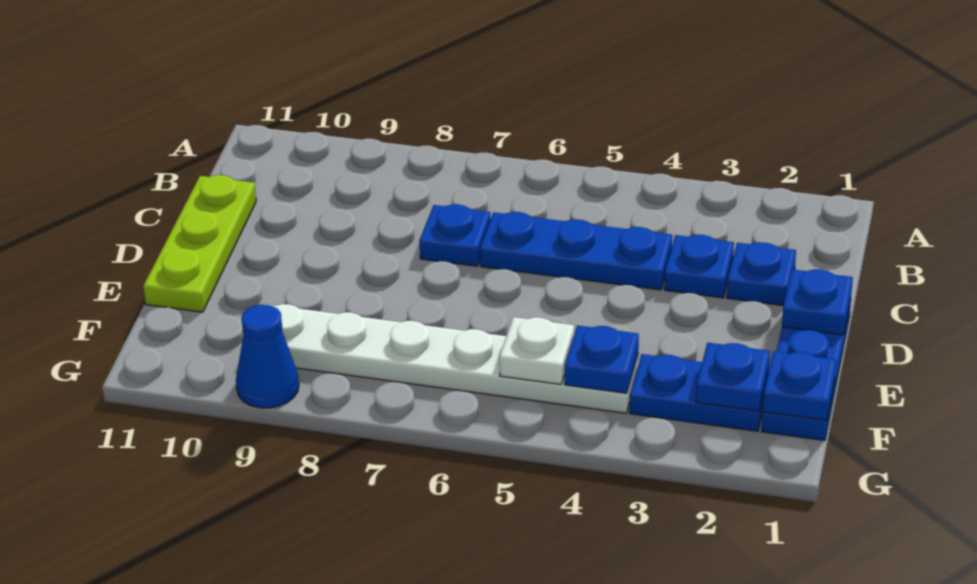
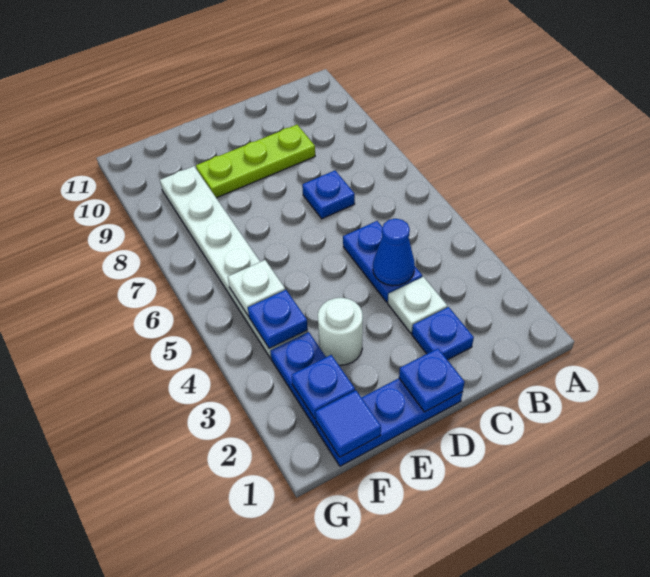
blue plate C3 level 1 -> white plate C3 level 1
blue plate C4:C6 level 1 -> blue plate C4:C5 level 1
lime plate C11:E11 level 1 -> lime plate C9:E9 level 1
none -> white round brick E3 level 1
blue plate F1 level 2 -> blue tile F1 level 2
blue cone G9 level 1 -> blue cone C4 level 2

